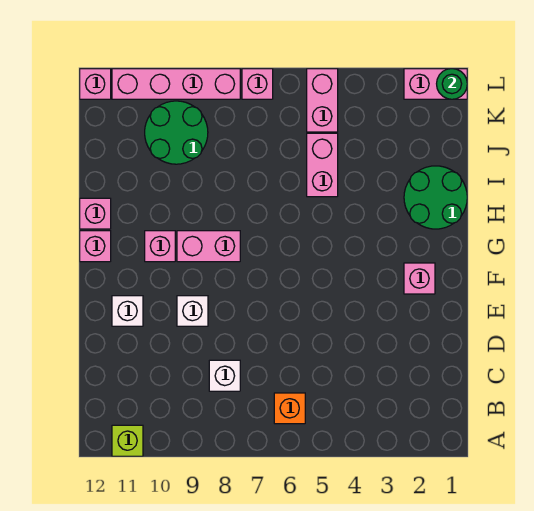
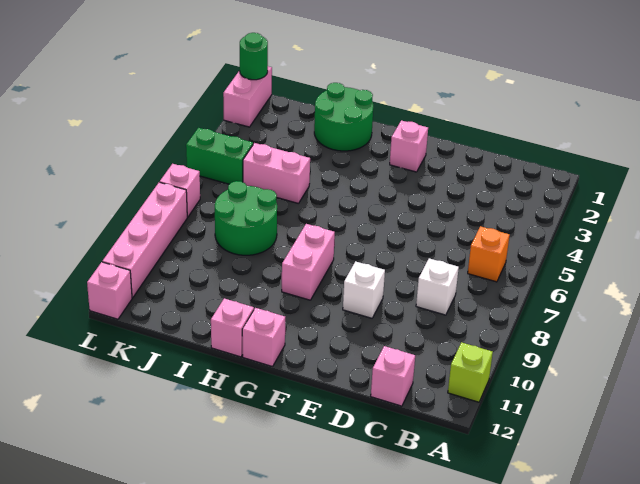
white brick E11 level 1 -> none
pink brick G10 level 1 -> pink brick C12 level 1
green round brick J9:K10 level 1 -> green round brick I7:J8 level 1
pink brick K5:L5 level 1 -> green brick K5:L5 level 1

